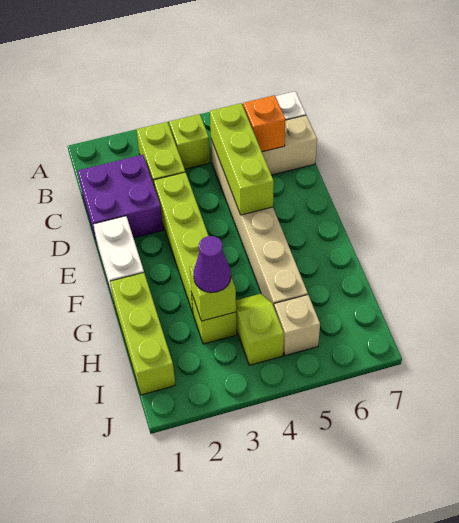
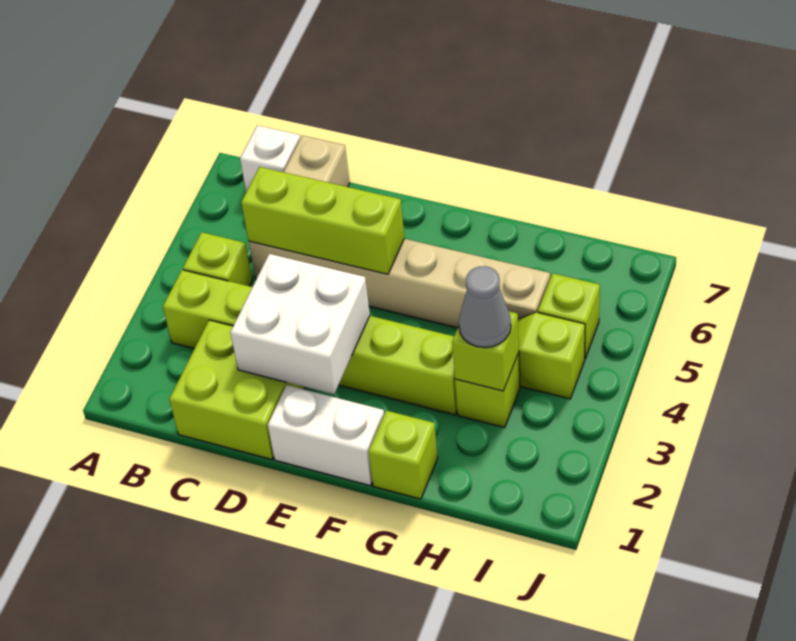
purple brick C1:D2 level 1 -> lime brick C1:D2 level 1
orange brick C6 level 2 -> none
none -> white brick D2:E3 level 2
lime brick G1:I1 level 1 -> lime brick G1 level 1
purple cone H3 level 3 -> grey cone H3 level 3
tan brick I5 level 1 -> lime brick I5 level 1

